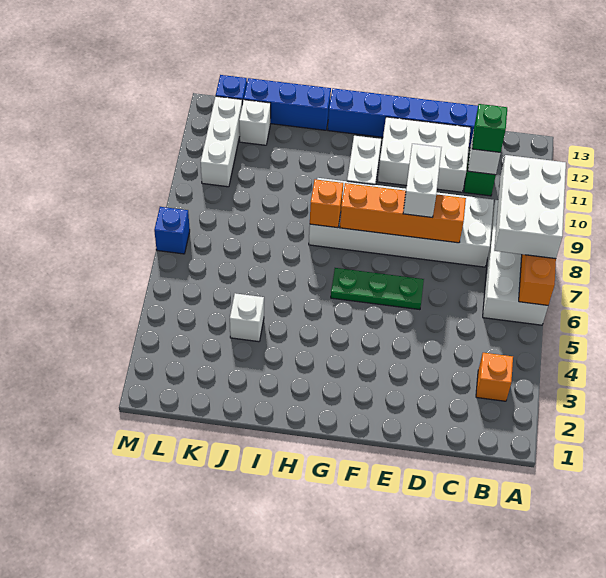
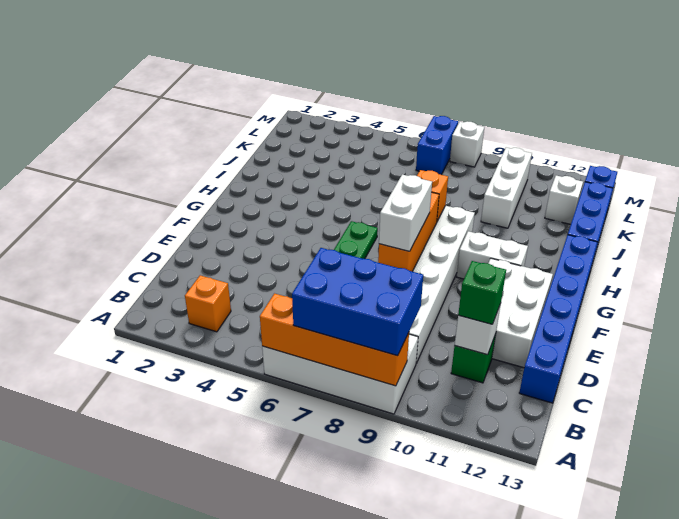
white brick A7:B9 level 3 -> blue brick A7:B9 level 3
orange brick D8:G8 level 2 -> orange brick E8:G8 level 2
white brick E8:E9 level 3 -> white brick E8:F8 level 3
white brick J4 level 1 -> white brick M8 level 1
white brick L10:L12 level 1 -> white brick J10:L10 level 1
blue brick M7 level 1 -> blue brick L7:M7 level 1

